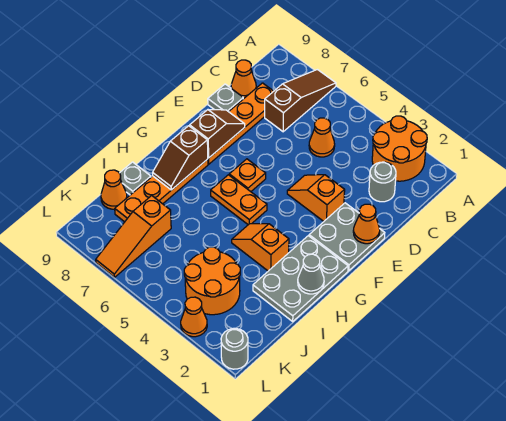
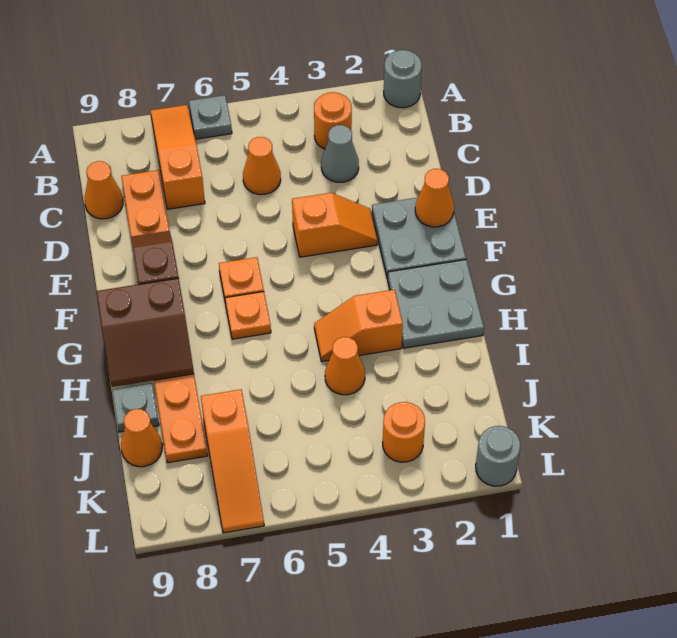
orange round brick A2:B3 level 1 -> orange round brick B3 level 1
brown slope A7:C7 level 1 top C -> orange slope A7:C7 level 1 top C
grey round brick C2 level 1 -> grey round brick A1 level 1
grey plate D9 level 1 -> grey plate A6 level 1
orange slope E3:E4 level 1 top 3 -> orange slope E3:E4 level 1 top 4
grey plate G1:I2 level 1 -> grey plate G1:H2 level 1
orange plate G5:G6 level 1 -> orange plate G6 level 1
brown slope G8:H8 level 2 top G -> brown slope G8:H9 level 2 top G
grey cone H1 level 2 -> grey cone C3 level 1
orange round brick J3:K4 level 1 -> orange round brick K3 level 1
orange cone L3 level 1 -> orange cone I4 level 1

